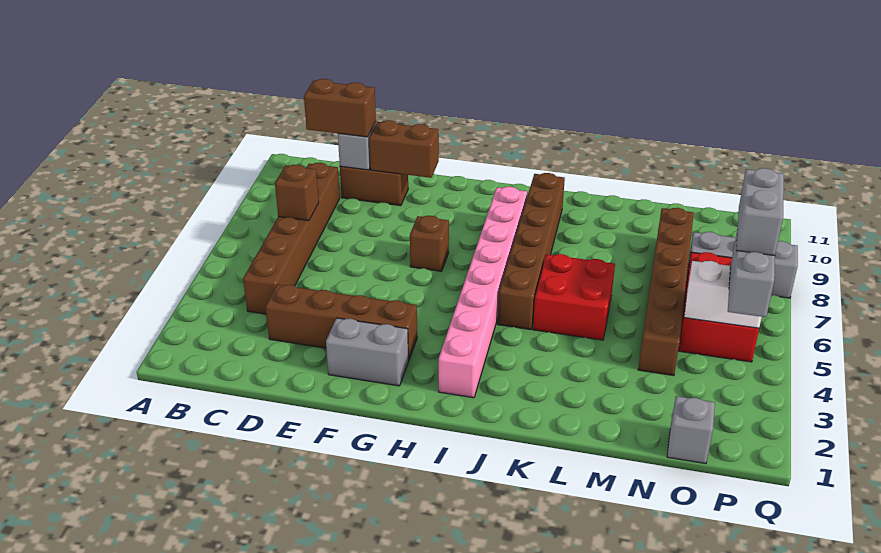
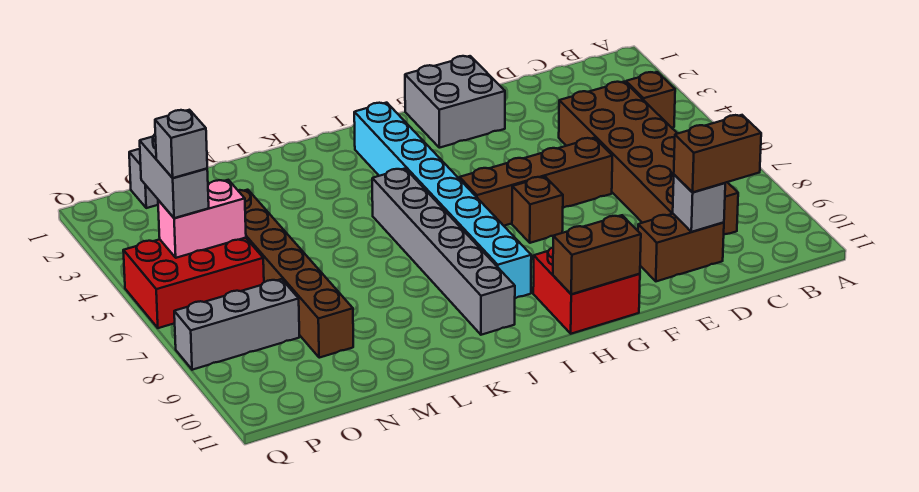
brown brick C4:C9 level 1 -> brown brick C4:D9 level 1
brown brick C7 level 2 -> brown brick B4 level 1
brown brick D3:G3 level 1 -> brown brick E6:H6 level 1
brown brick E10:F10 level 2 -> brown brick G11:H11 level 2
grey brick F2:G2 level 1 -> grey brick F1:G2 level 1
pink brick I2:I9 level 1 -> cyan brick I2:I9 level 1
brown brick J5:J10 level 1 -> grey brick J5:J10 level 1
red brick K5:L6 level 1 -> red brick G10:H11 level 1
red brick O5:P7 level 1 -> red brick O5:Q6 level 1
white brick O5:P5 level 2 -> pink brick O5:P5 level 2
grey brick P5:P6 level 4 -> grey brick P5 level 4

